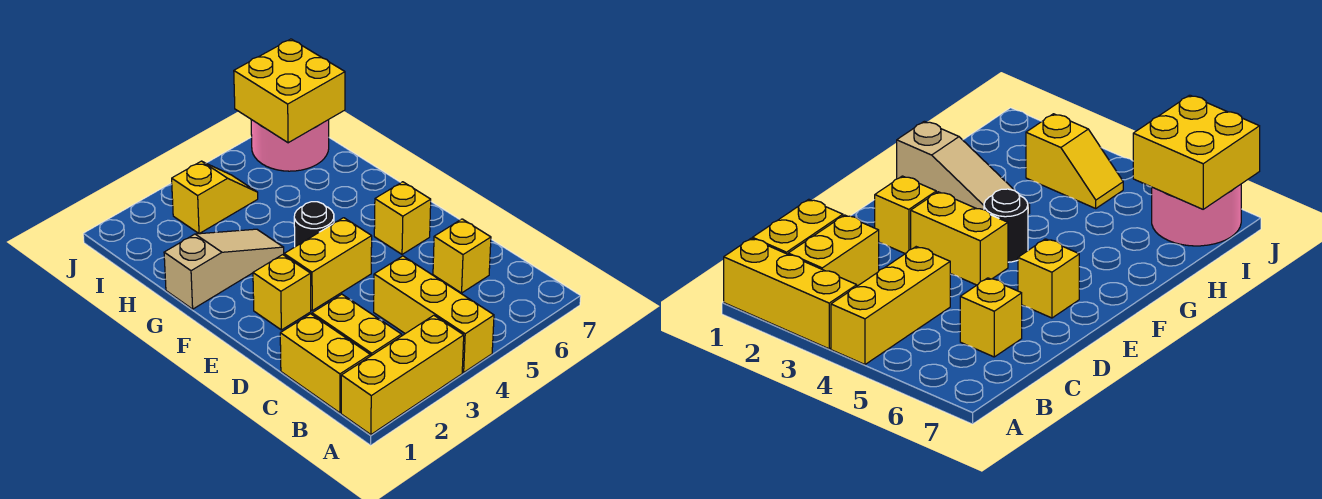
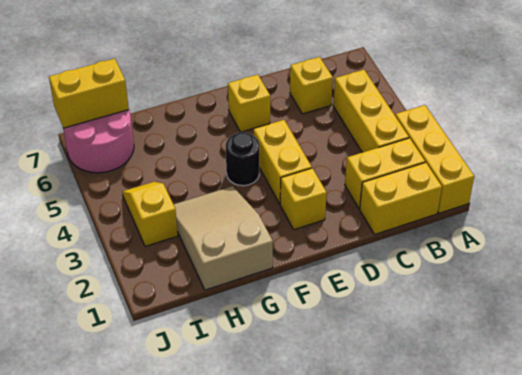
yellow brick A4:C4 level 1 -> yellow brick B3:B5 level 1
tan slope G1:G3 level 1 top 1 -> tan slope G1:H3 level 1 top 1
yellow brick I6:J7 level 2 -> yellow brick I7:J7 level 2

